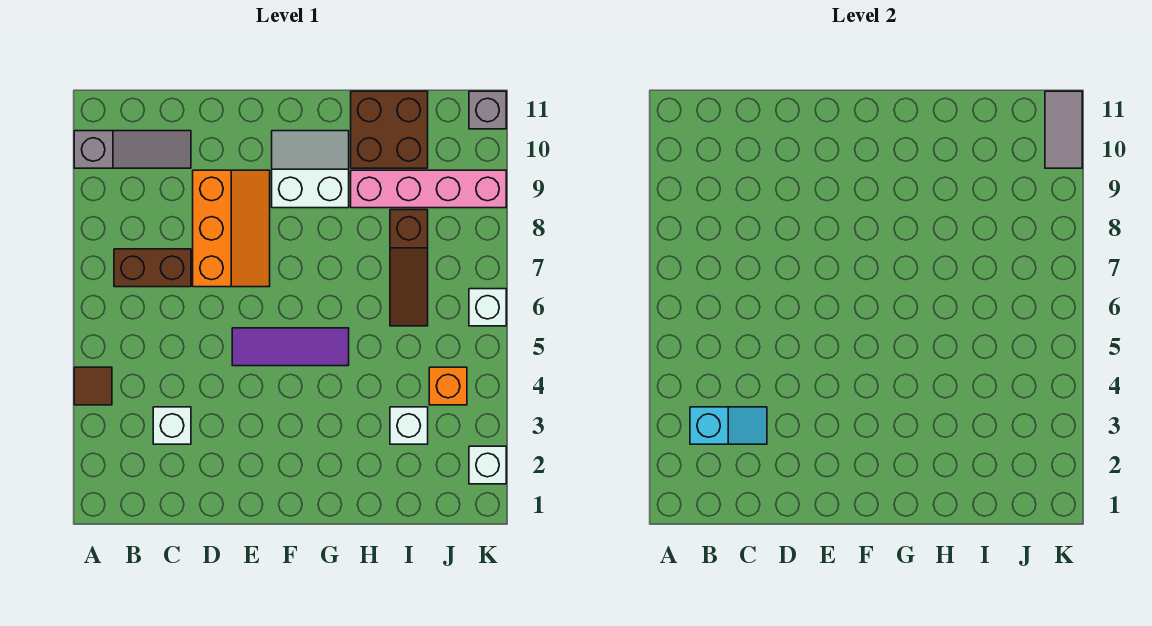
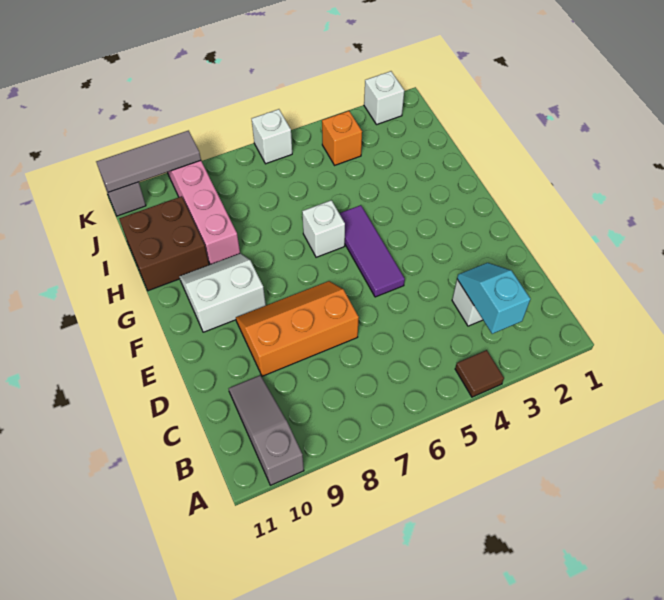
brown brick B7:C7 level 1 -> none
white slope F9:G10 level 1 top 9 -> white slope F9:G10 level 1 top F
white brick I3 level 1 -> white brick G6 level 1
brown slope I6:I8 level 1 top 8 -> none
grey tile K10:K11 level 2 -> grey tile K9:K11 level 2

